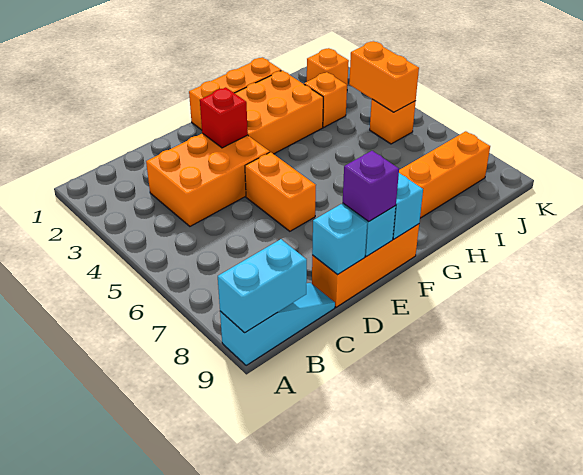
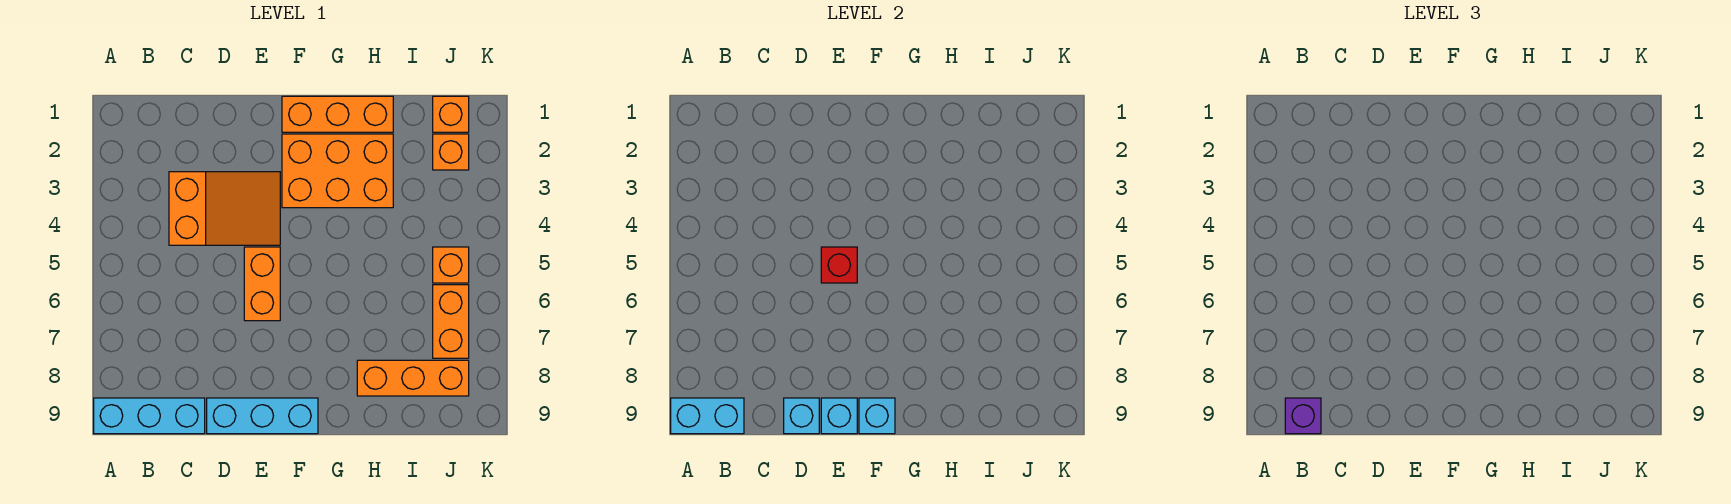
cyan slope A9:C9 level 1 top A -> cyan brick A9:C9 level 1
orange brick C3:E4 level 1 -> orange slope C3:E4 level 1 top C
orange brick D9:F9 level 1 -> cyan brick D9:F9 level 1
red brick E3 level 2 -> red brick E5 level 2
purple brick E9 level 3 -> purple brick B9 level 3
orange brick I3 level 1 -> orange brick J1 level 1
orange brick J4:J5 level 2 -> orange brick J6:J7 level 1

